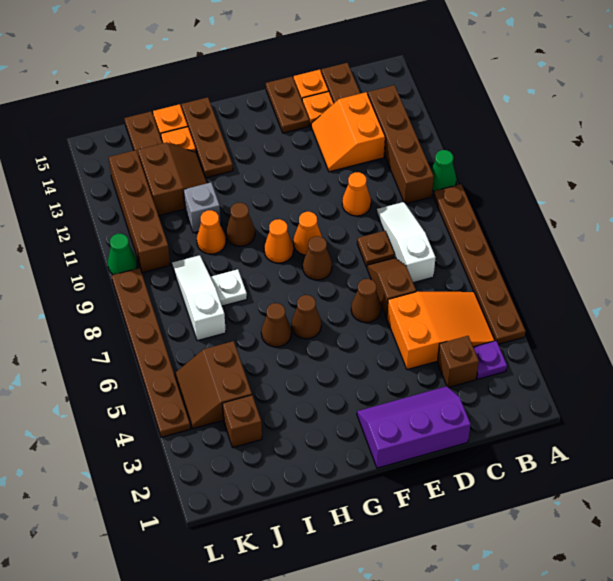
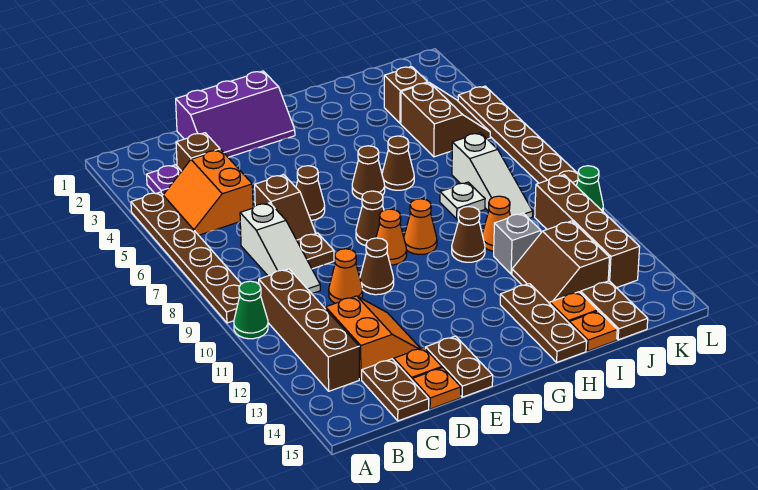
orange slope B4:D5 level 1 top D -> orange slope B4:C5 level 1 top C
none -> brown cone E10 level 1

